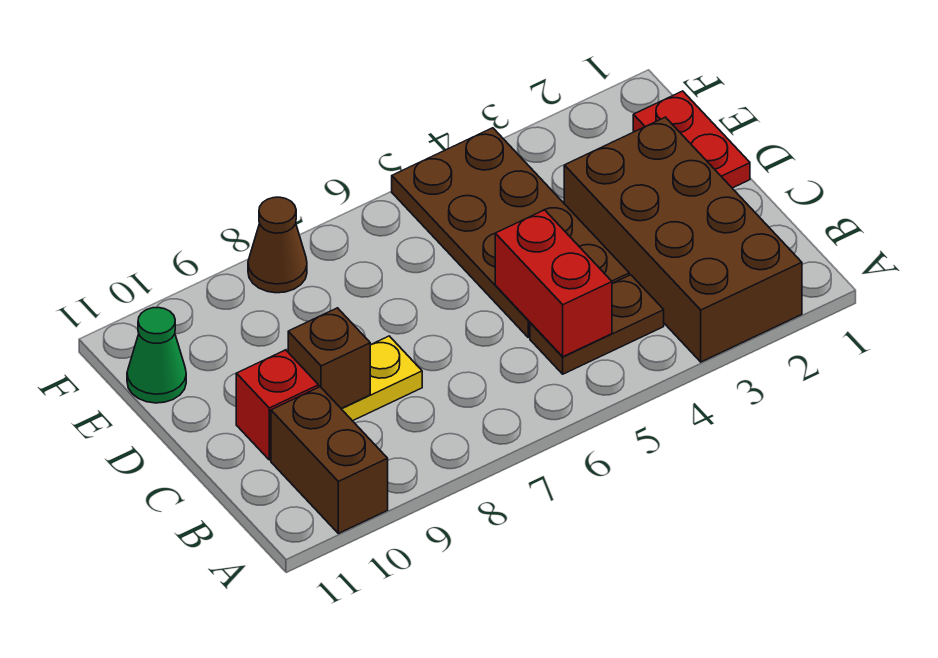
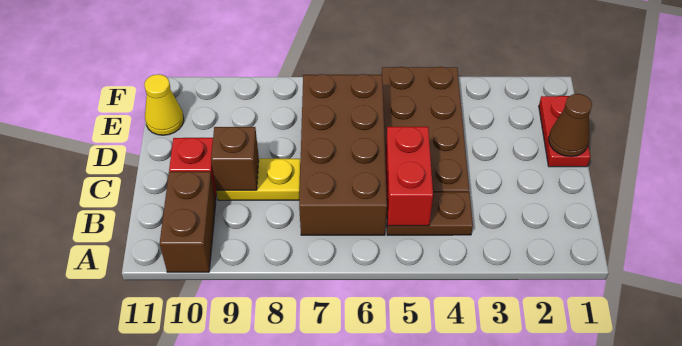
brown brick A2:D3 level 1 -> brown brick B6:E7 level 1
green cone E11 level 1 -> yellow cone E11 level 1
brown cone F8 level 1 -> brown cone D1 level 2

